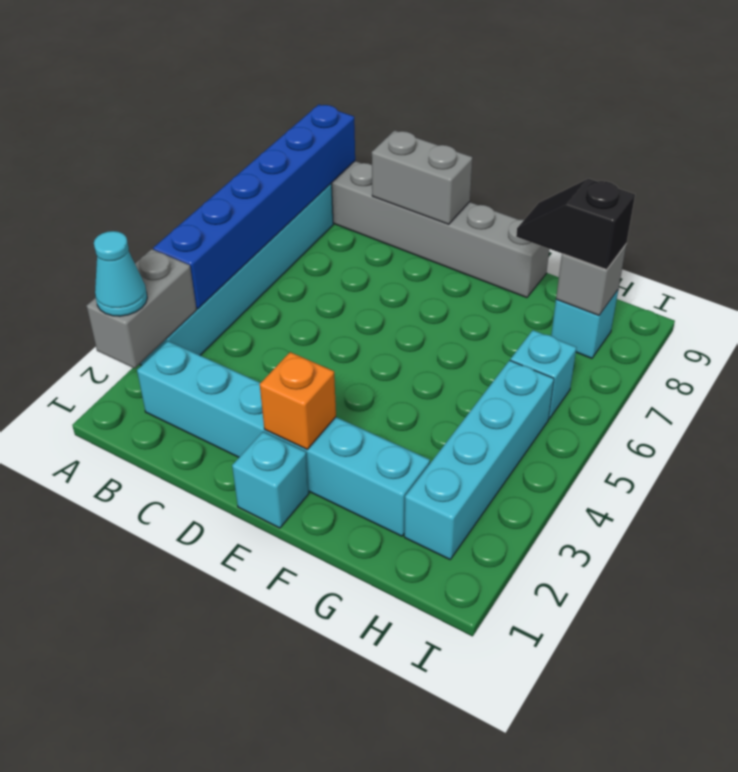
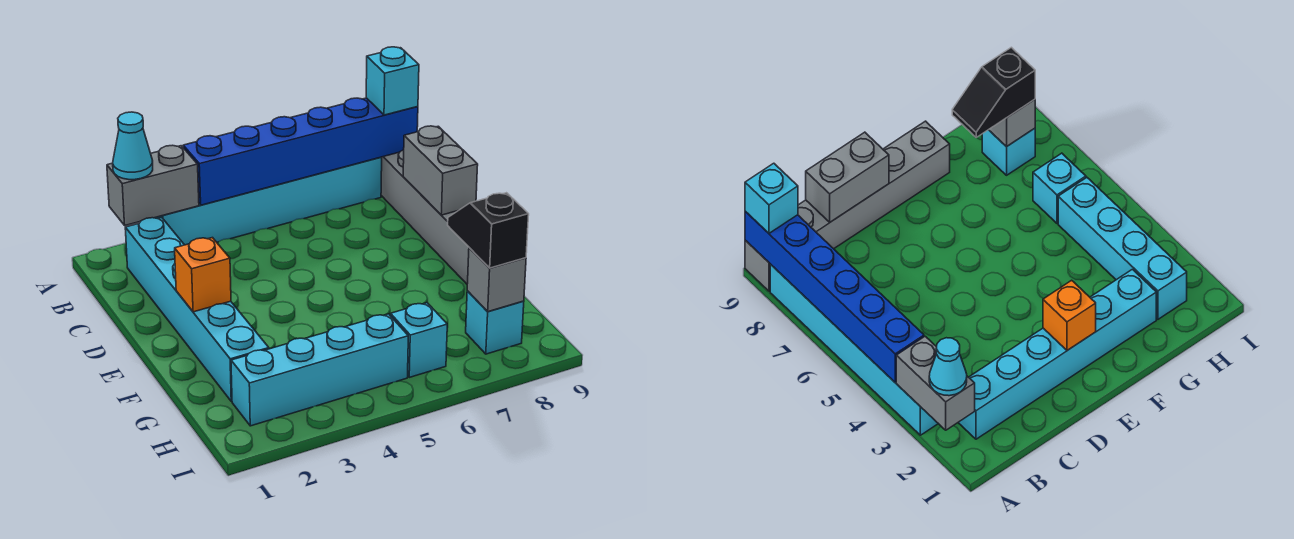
cyan brick E1 level 1 -> cyan brick A9 level 3

